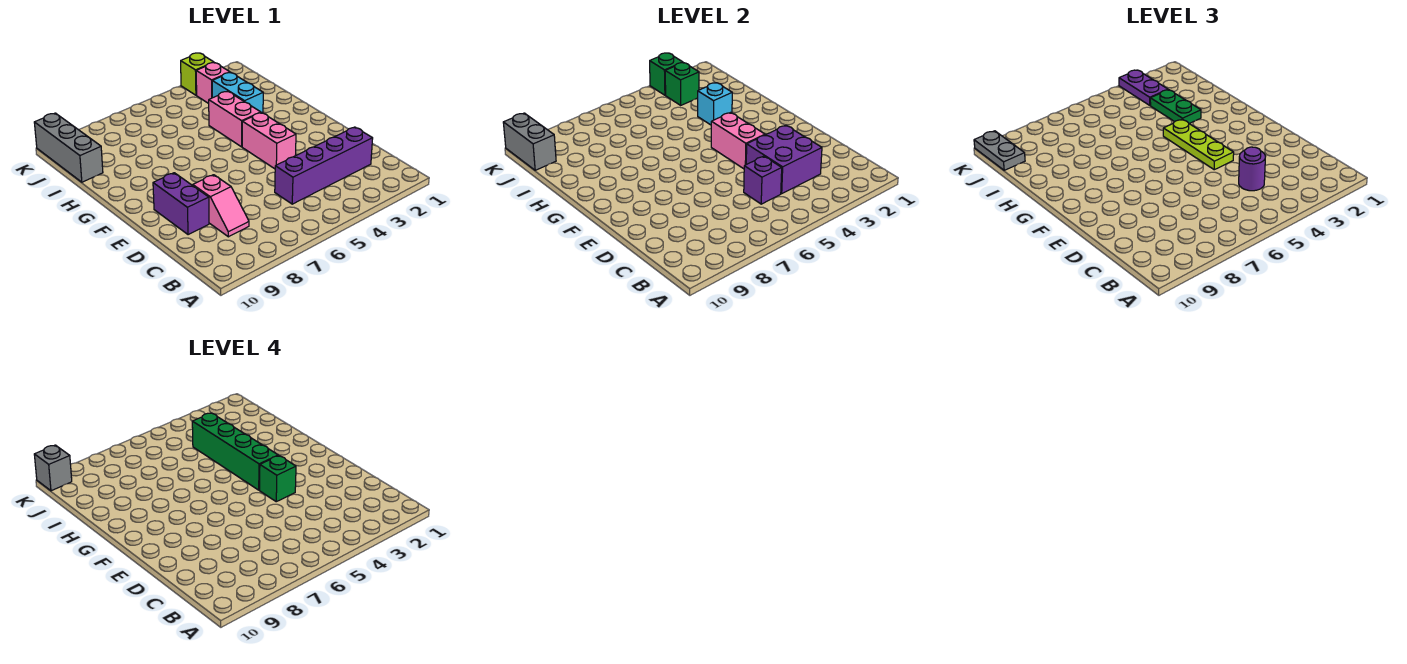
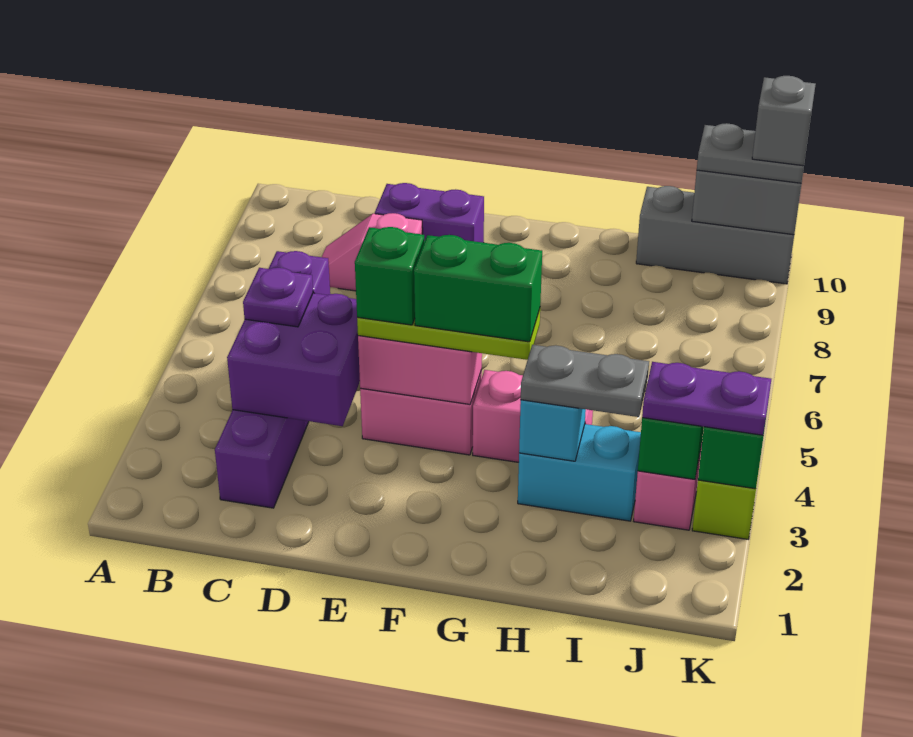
purple round brick C4 level 3 -> purple plate C4 level 3
green brick F4:I4 level 4 -> green brick F4:G4 level 4
green plate H3:I3 level 3 -> grey plate H3:I3 level 3

